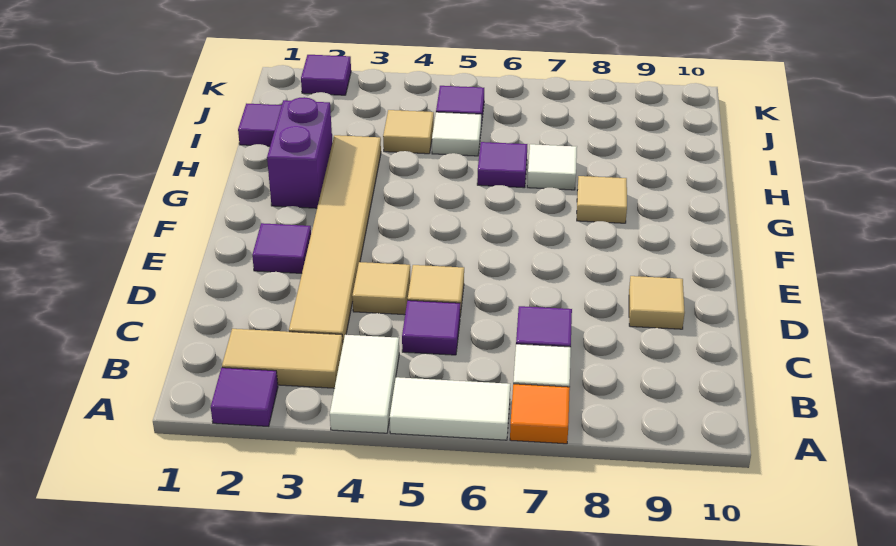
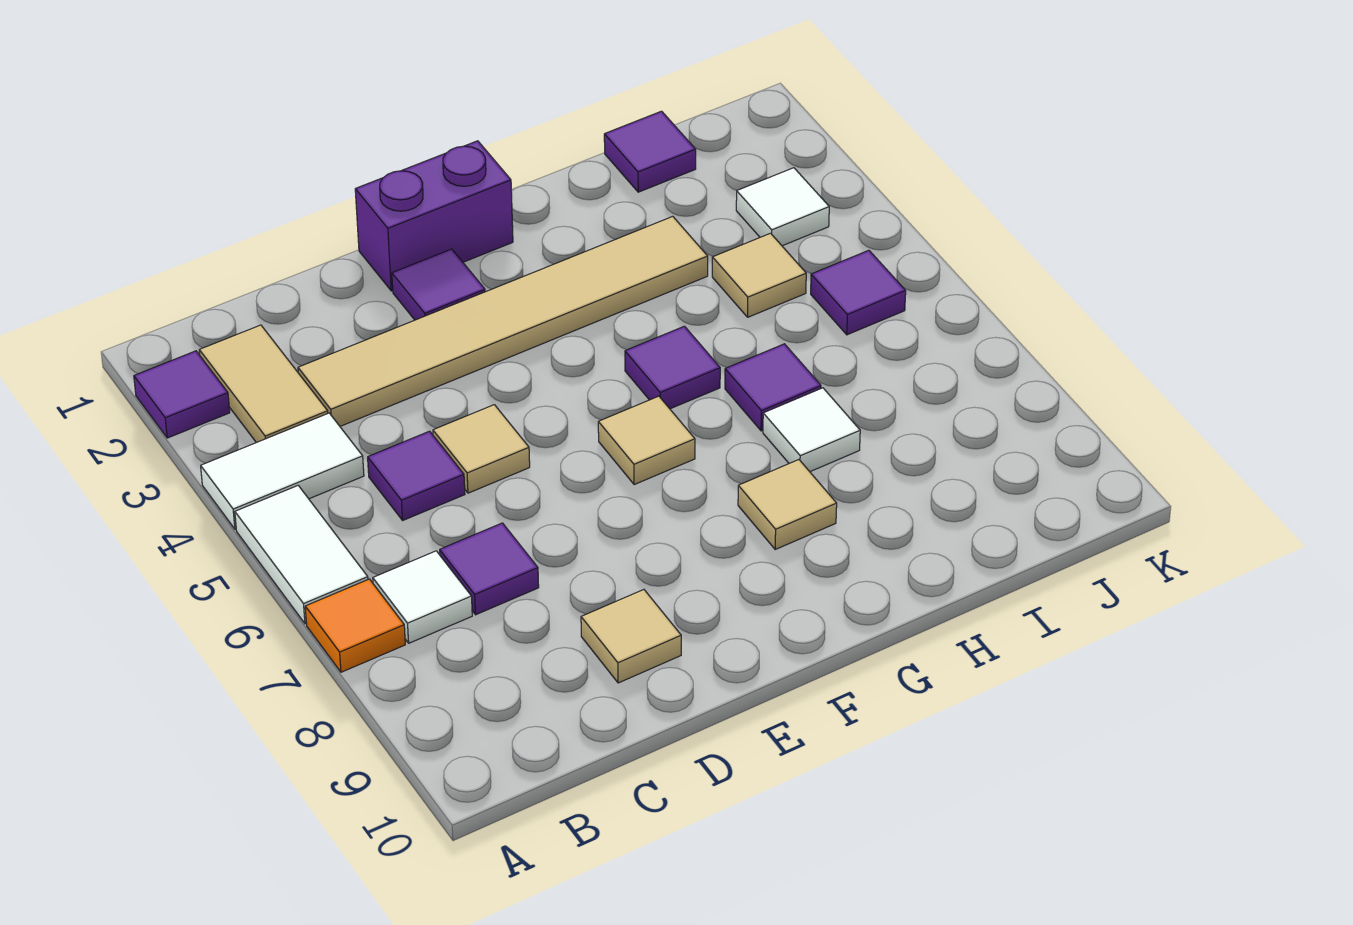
tan tile D4 level 1 -> tan tile F6 level 1
purple brick G2:H2 level 1 -> purple brick E1:F1 level 1
white tile I5 level 1 -> white tile J3 level 1
purple tile K2 level 1 -> purple tile G5 level 1

